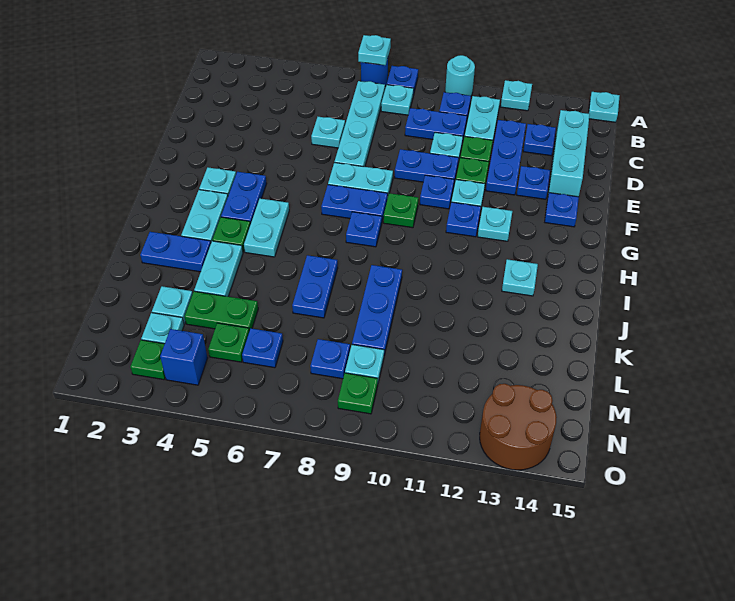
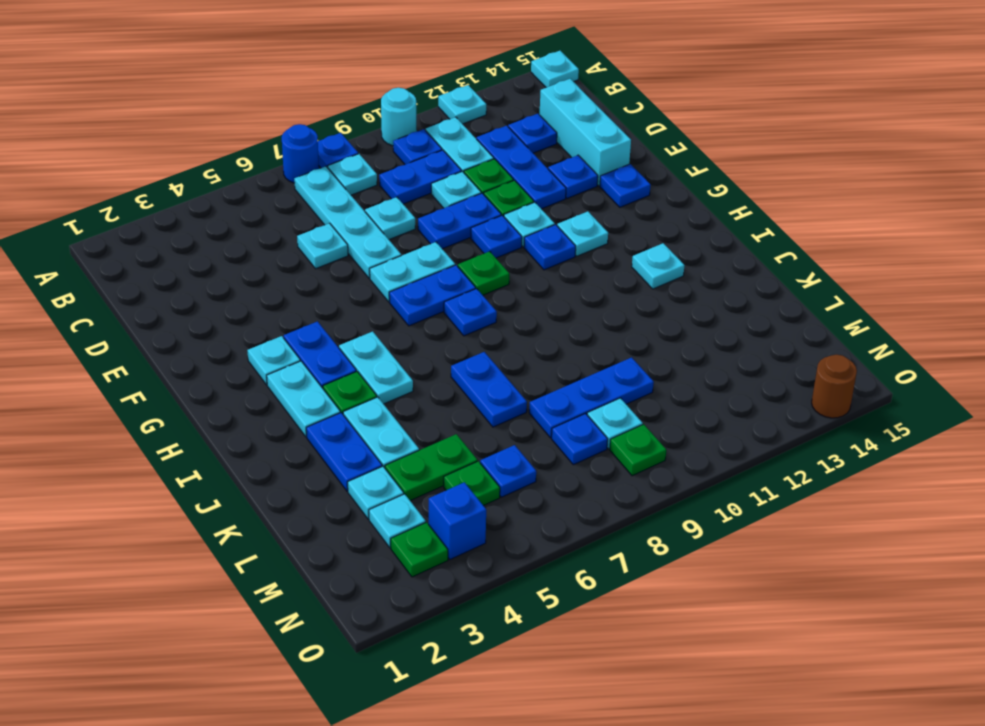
cyan plate A7 level 2 -> cyan plate D8 level 1
blue plate J2:J3 level 1 -> blue plate J3:K3 level 1
blue plate J9:L9 level 1 -> blue plate L8:L10 level 1
brown round brick N13:O14 level 1 -> brown round brick O14 level 1

